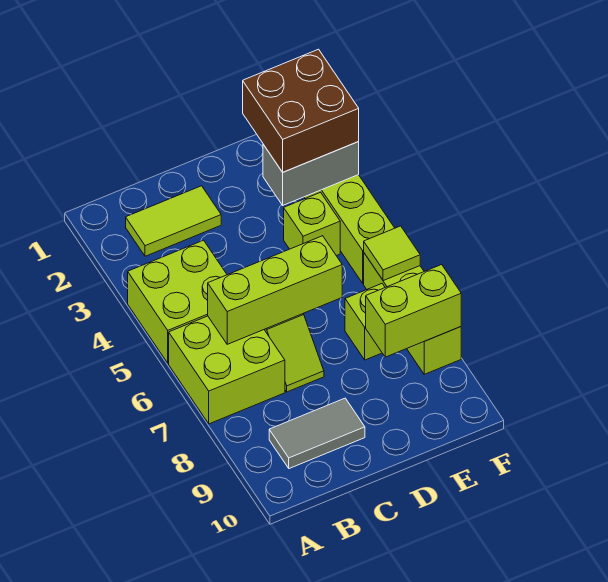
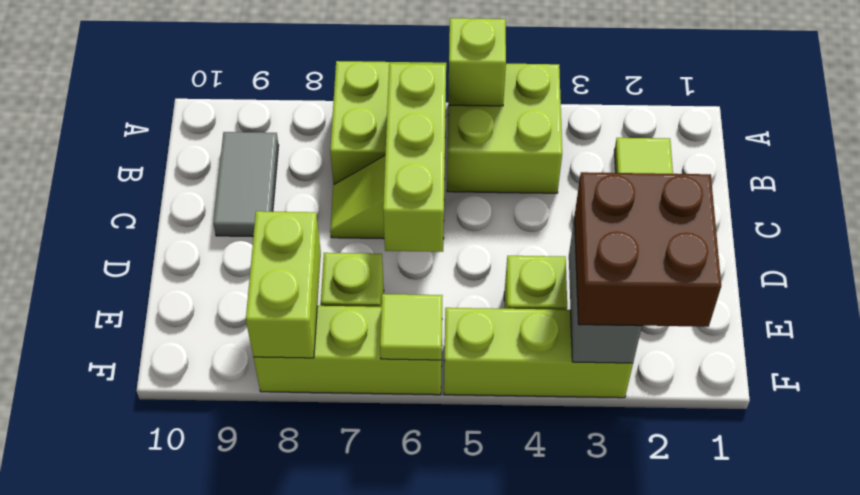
none -> lime brick A5 level 2

